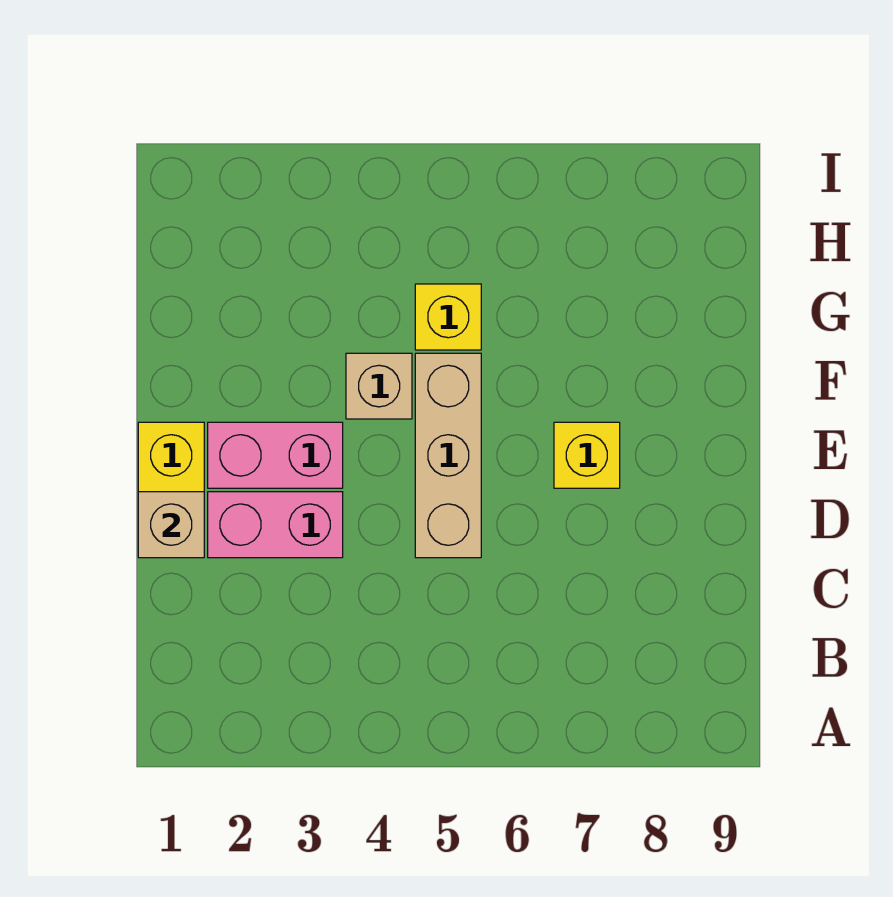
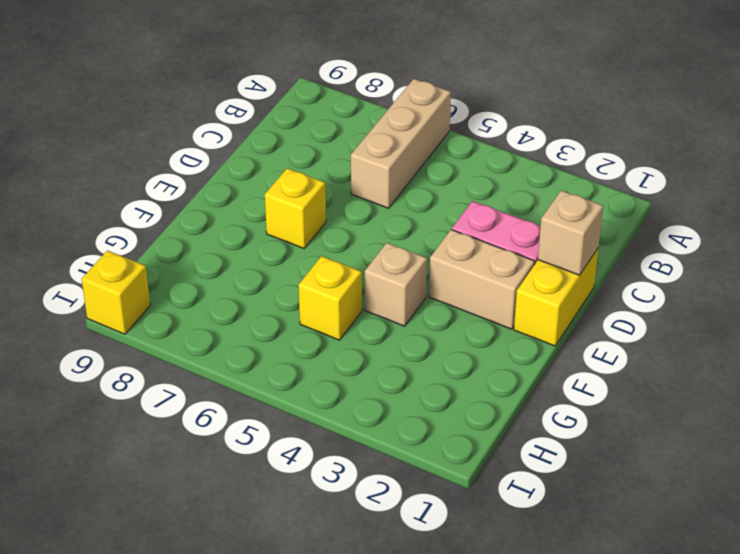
tan brick D5:F5 level 1 -> tan brick A6:C6 level 1
pink brick E2:E3 level 1 -> tan brick E2:E3 level 1
none -> yellow brick I9 level 1

